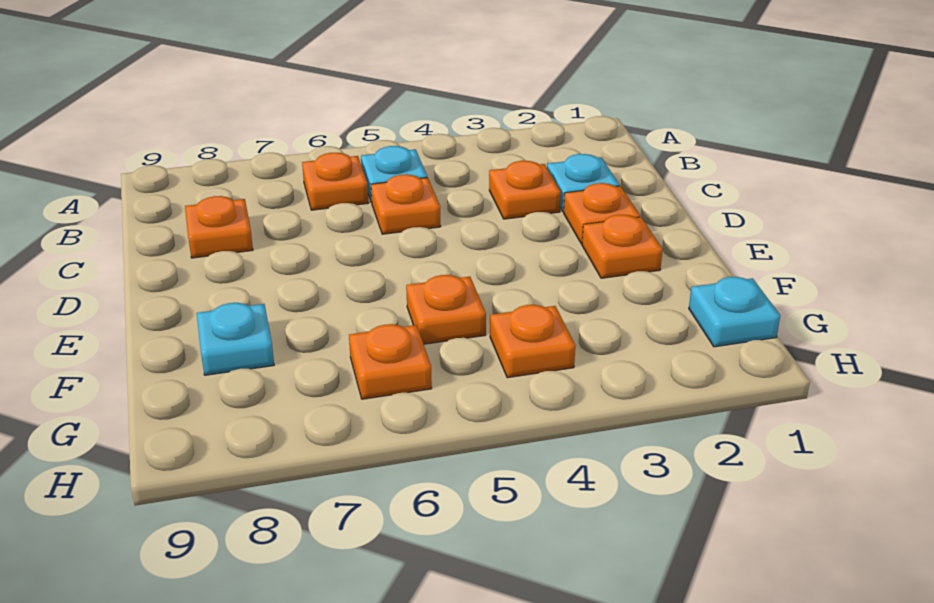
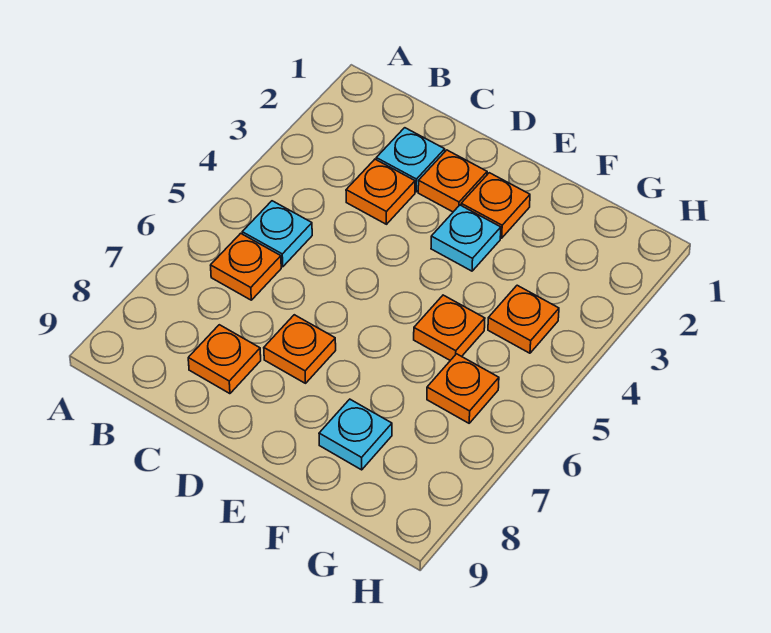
orange plate C5 level 1 -> orange plate D7 level 1
cyan plate G1 level 1 -> cyan plate E3 level 1

